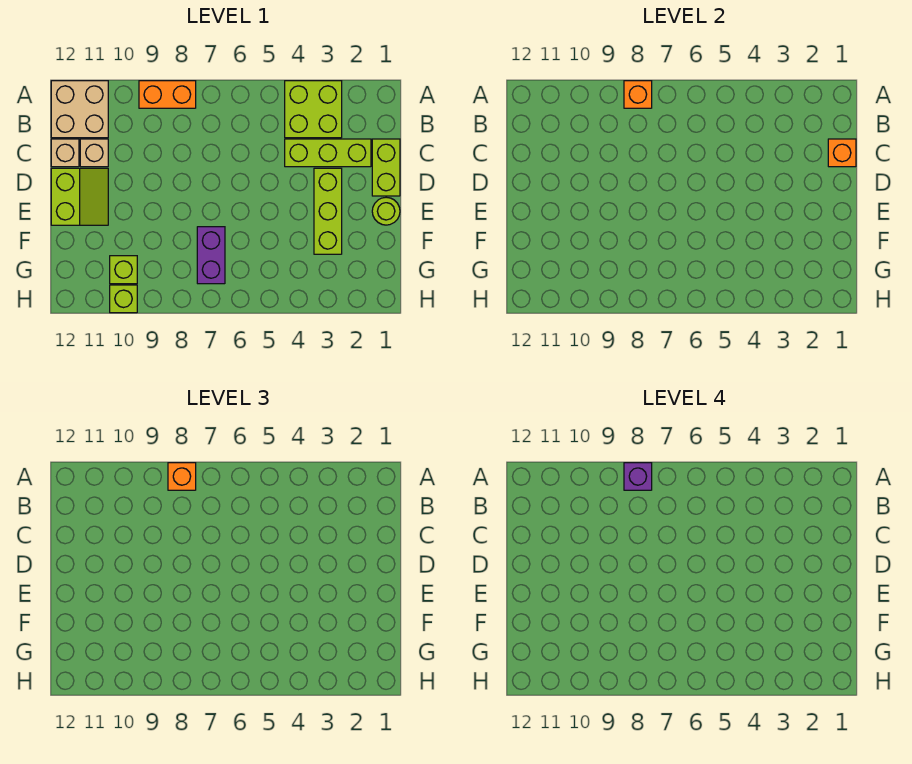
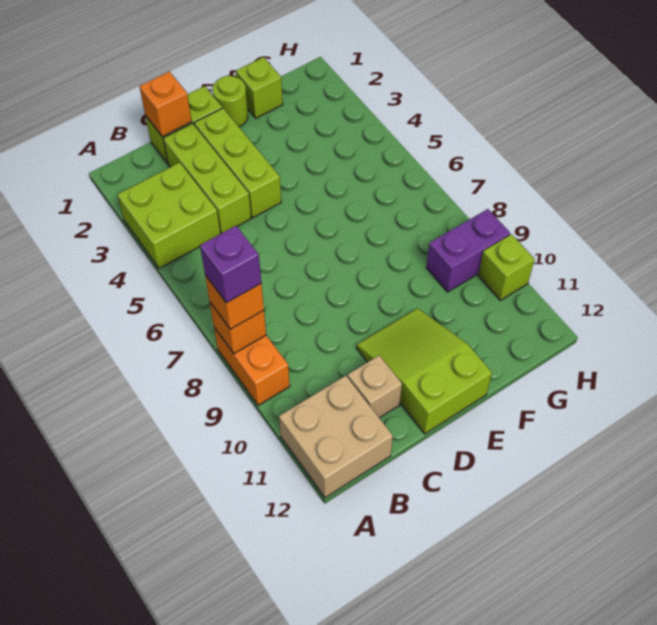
tan brick C12 level 1 -> none
lime brick D3:F3 level 1 -> lime brick D2:D4 level 1
lime slope D11:E12 level 1 top 12 -> lime slope D10:E12 level 1 top 12
purple brick F7:G7 level 1 -> purple brick G9:H9 level 1
lime brick G10 level 1 -> lime brick F1 level 1

